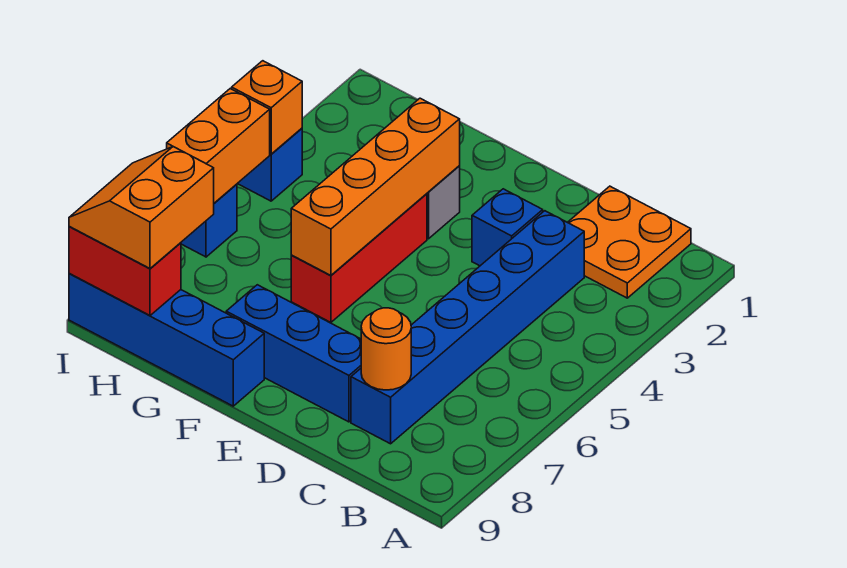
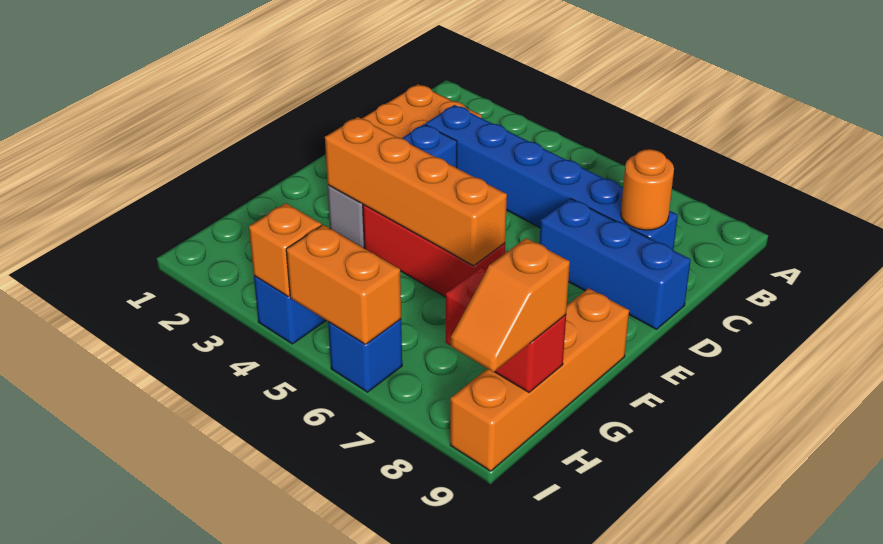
blue brick D8:F8 level 1 -> blue brick D7:D9 level 1
blue brick F9:I9 level 1 -> orange brick F9:I9 level 1
orange slope H8:I9 level 3 top H -> orange slope H9:I9 level 3 top H
red brick H9:I9 level 2 -> red brick H8:H9 level 2

